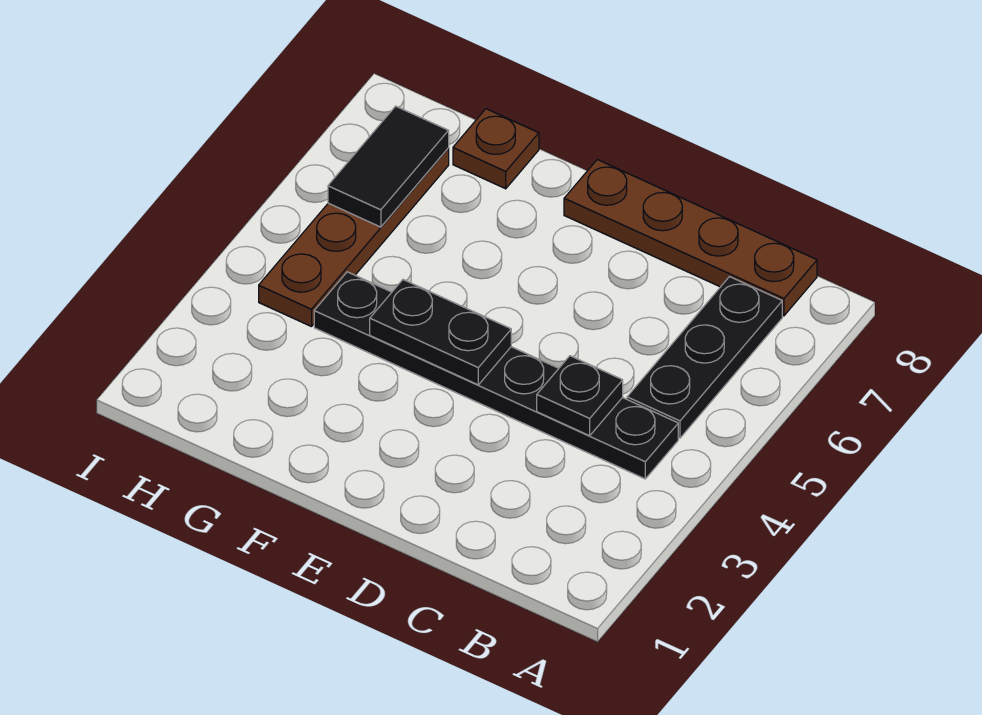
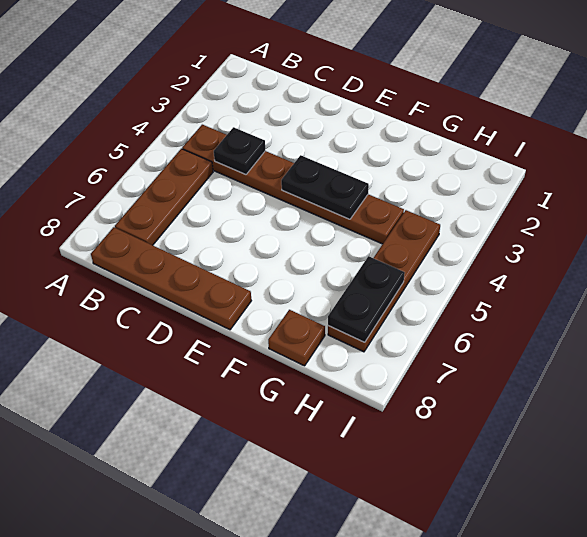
black plate B4:G4 level 1 -> brown plate B4:G4 level 1
black plate B5:B7 level 1 -> brown plate B5:B7 level 1
black tile H6:H7 level 2 -> black plate H6:H7 level 2

